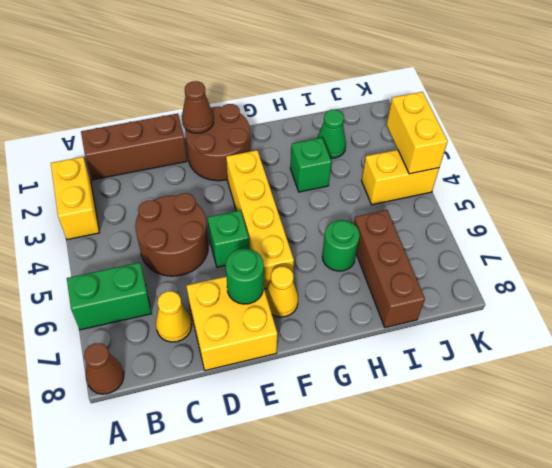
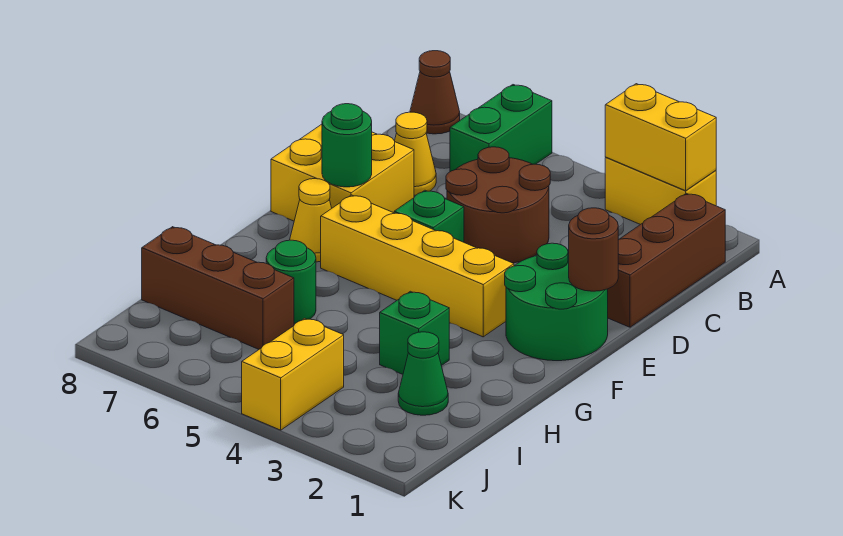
brown round brick E1:F2 level 1 -> green round brick E1:F2 level 1
brown cone E1 level 2 -> brown round brick E1 level 2
yellow brick K3:K4 level 2 -> yellow brick A2:A3 level 2

